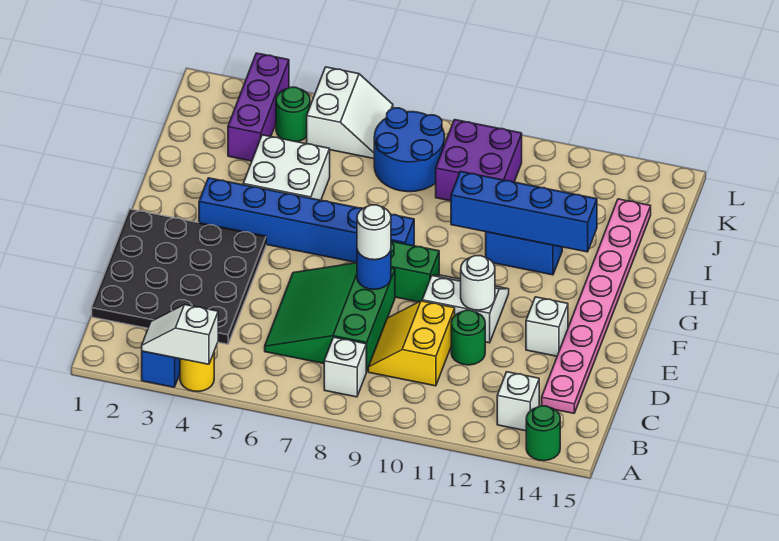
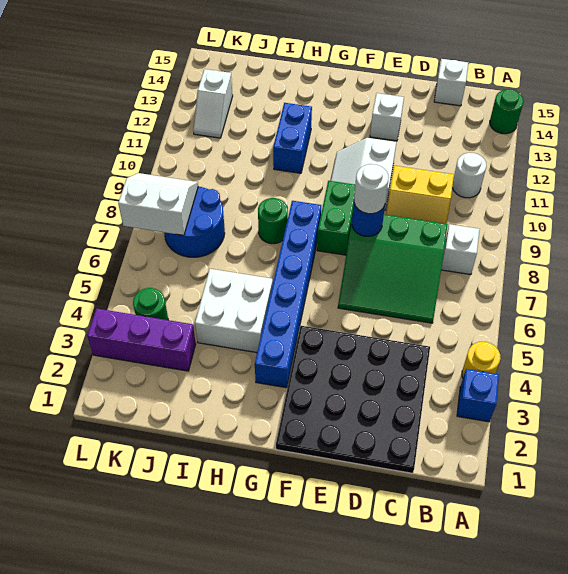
white slope A3:A4 level 2 top 4 -> white slope K12:K13 level 1 top 13
white brick B13 level 1 -> white brick C15 level 1
pink plate C14:J14 level 1 -> none
green round brick D11 level 1 -> green round brick H8 level 1
white round brick E11 level 2 -> white round brick B11 level 1
blue brick H10:H13 level 2 -> none
purple brick J9:K10 level 1 -> none
white slope K5:L6 level 1 top 5 -> white slope K7:L8 level 2 top 7

